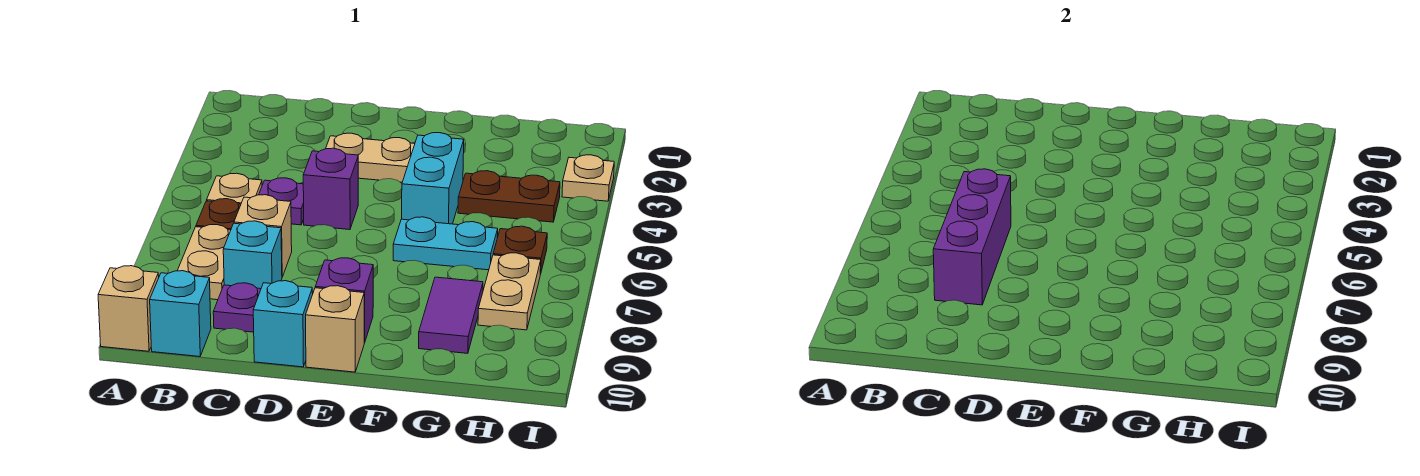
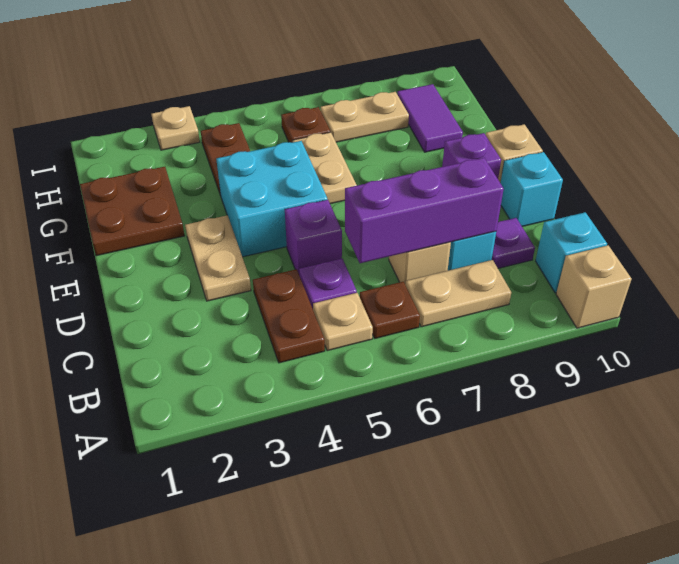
none -> brown plate B4:C4 level 1
none -> brown plate F1:G2 level 1
cyan brick F4:F5 level 1 -> cyan brick E4:F5 level 1
cyan plate F6:G6 level 1 -> tan plate F6:G6 level 1
purple tile G8:G9 level 1 -> purple tile G9:H9 level 1

